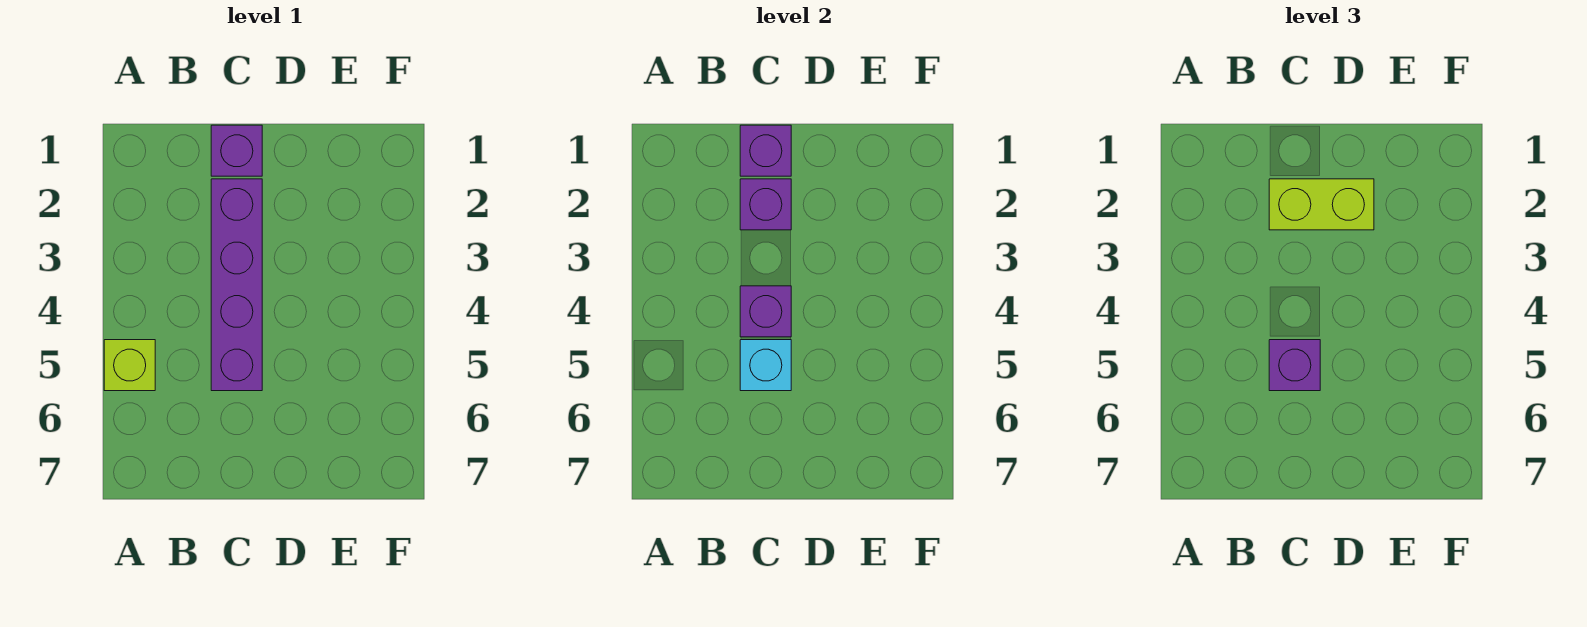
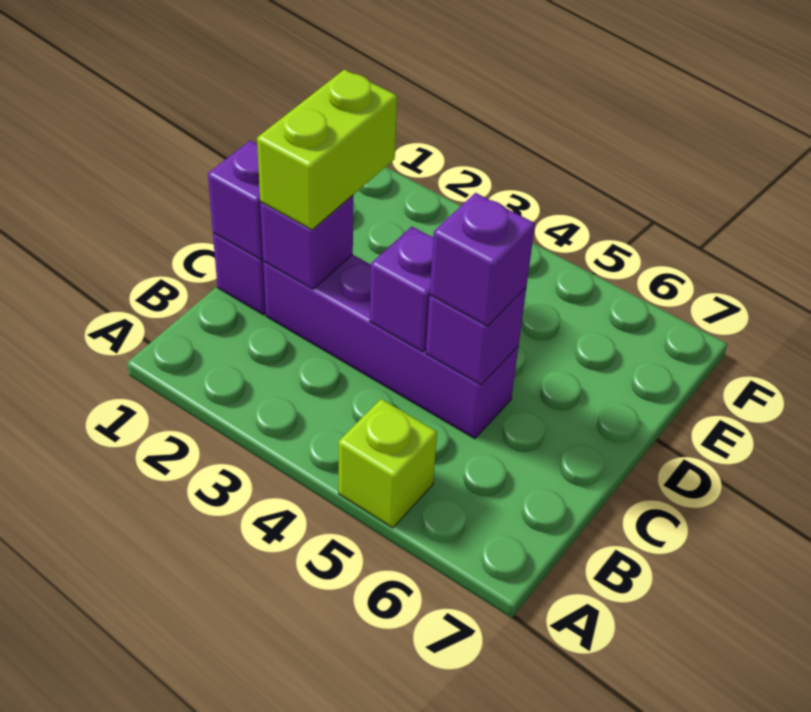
cyan brick C5 level 2 -> purple brick C5 level 2

